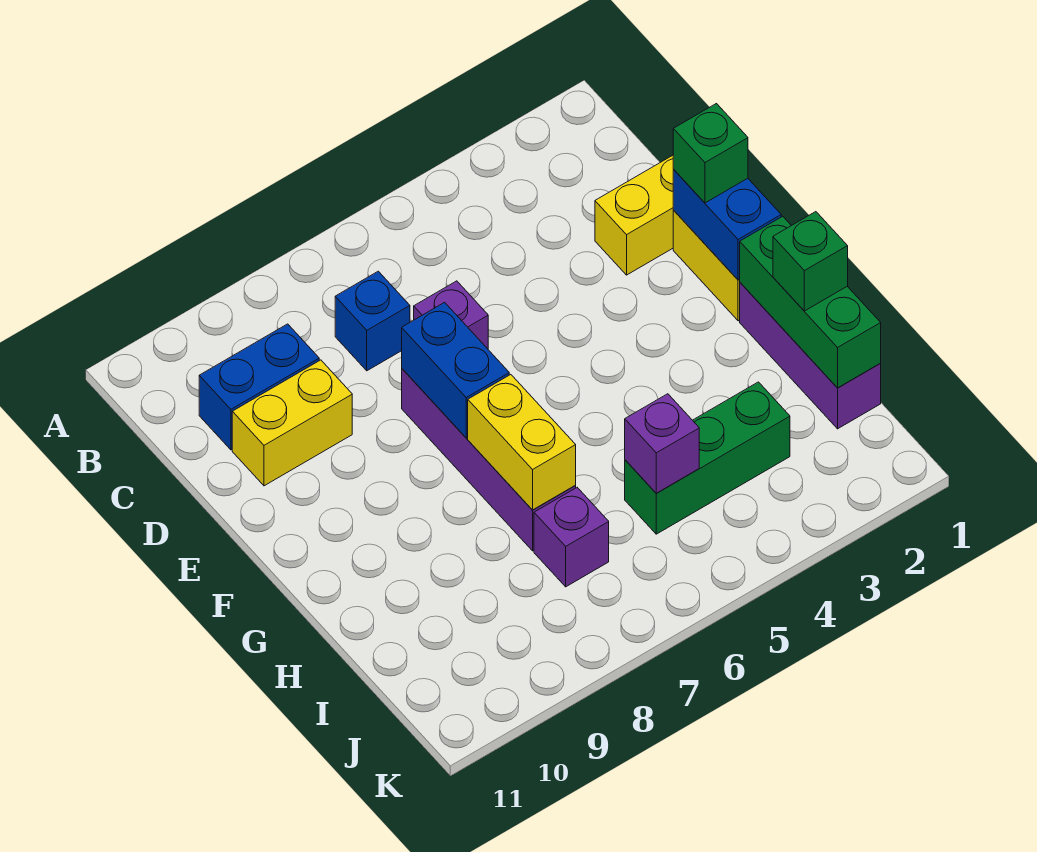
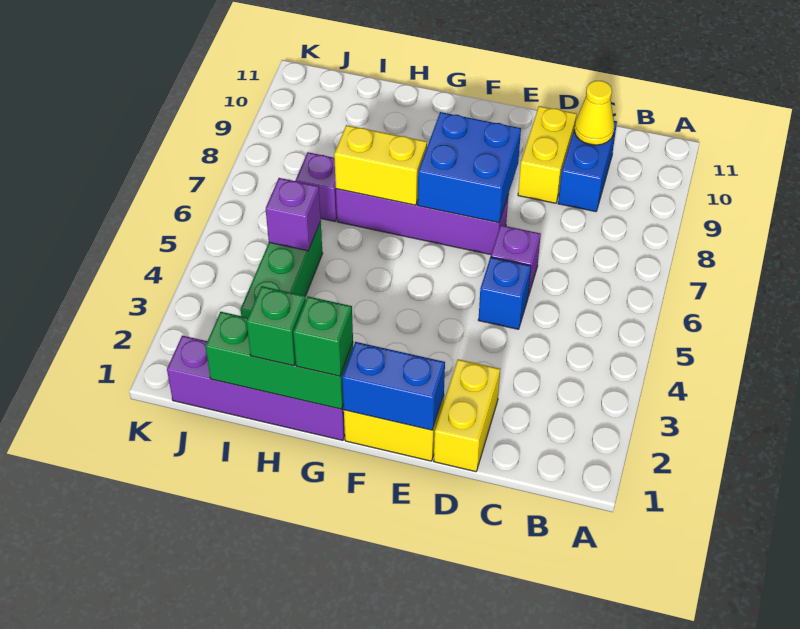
blue brick C7 level 1 -> blue brick D5 level 1
none -> yellow cone C10 level 2
green brick E1 level 3 -> green brick G1 level 3
blue brick E7:F7 level 2 -> blue brick E7:F8 level 2
purple brick G1:I1 level 1 -> purple brick G1:J1 level 1

